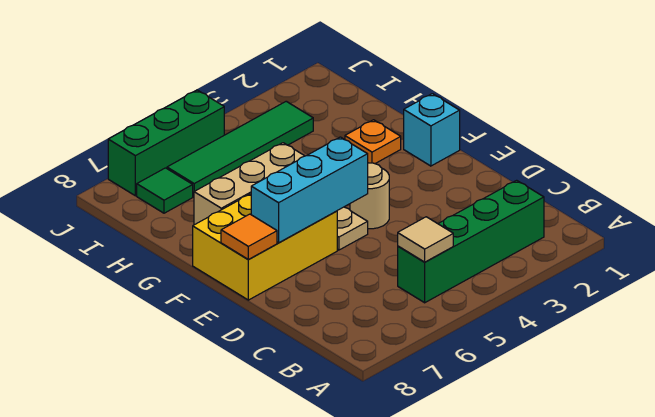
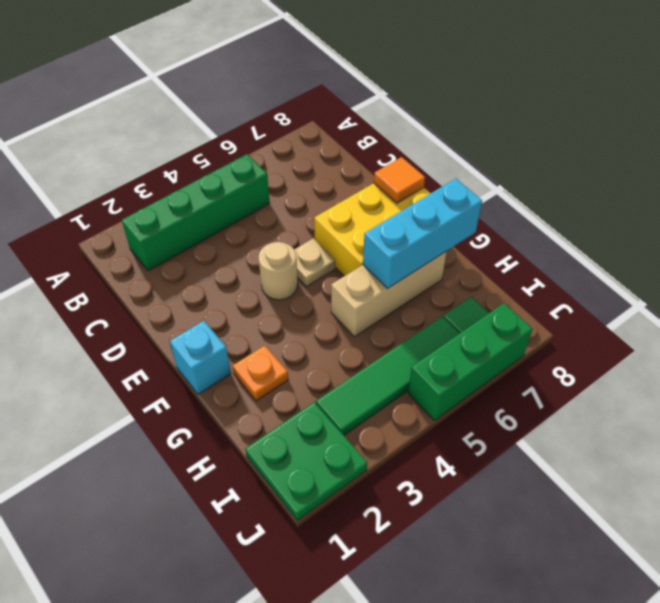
tan tile B5 level 2 -> none
cyan brick E5:E7 level 2 -> cyan brick G6:G8 level 2
none -> green plate I1:J2 level 1

